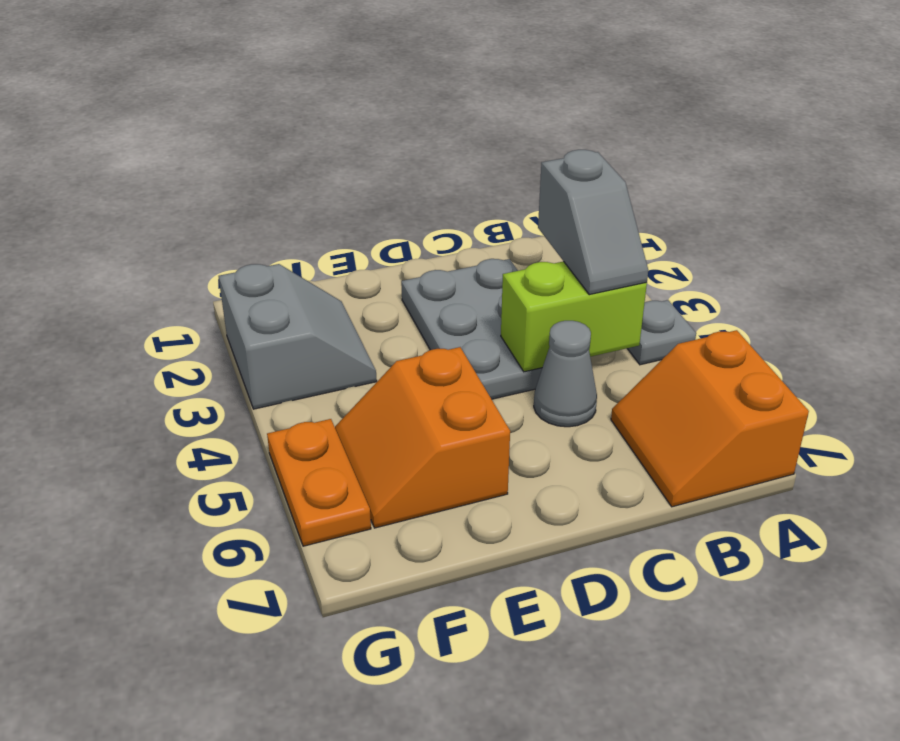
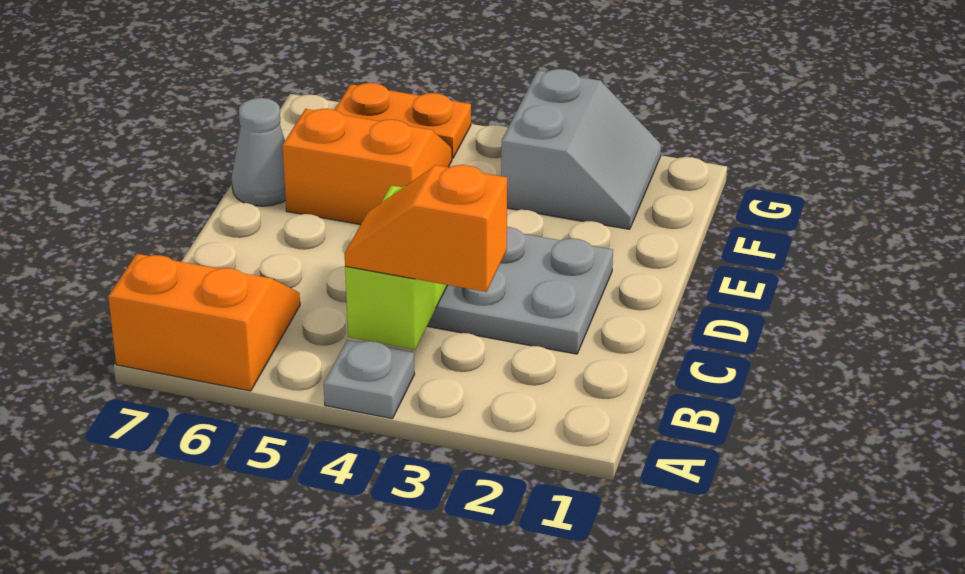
grey slope B3:B4 level 3 top 3 -> orange slope B3:B4 level 3 top 3
grey cone C5 level 1 -> grey cone E7 level 1
grey slope F2:G3 level 1 top G -> grey slope F2:G3 level 1 top 3

